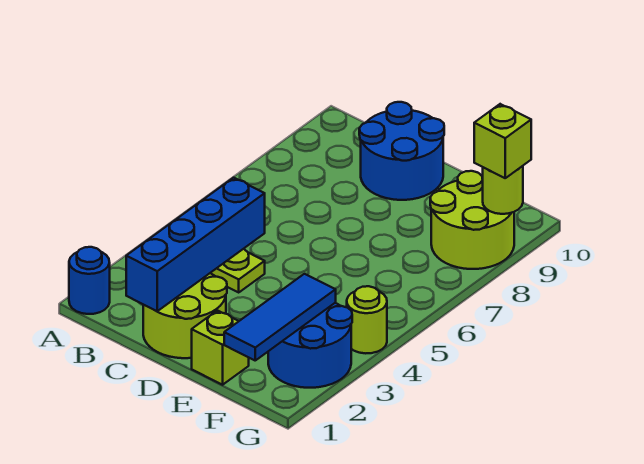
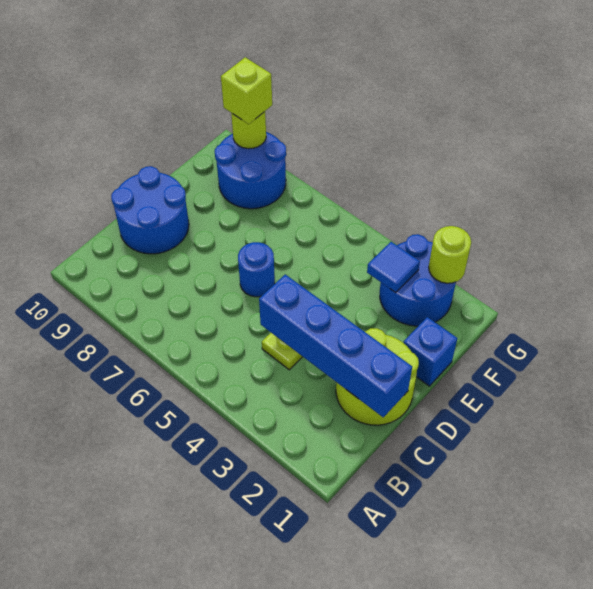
blue round brick A1 level 1 -> blue round brick D6 level 1
lime brick E1 level 1 -> blue brick E1 level 1
blue tile F1:F3 level 2 -> blue tile F3 level 2
lime round brick F8:G9 level 1 -> blue round brick F8:G9 level 1
lime round brick G4 level 1 -> lime round brick G2 level 2

